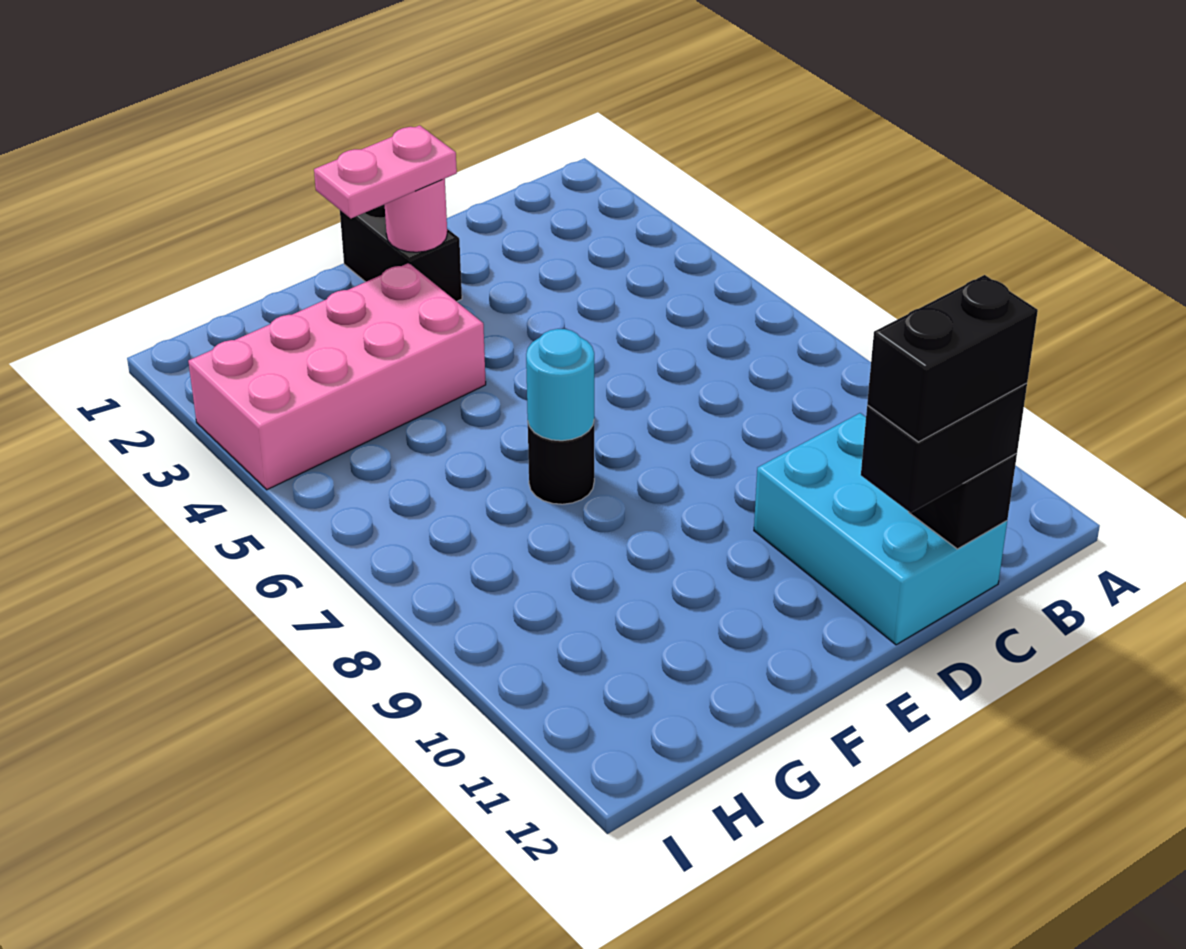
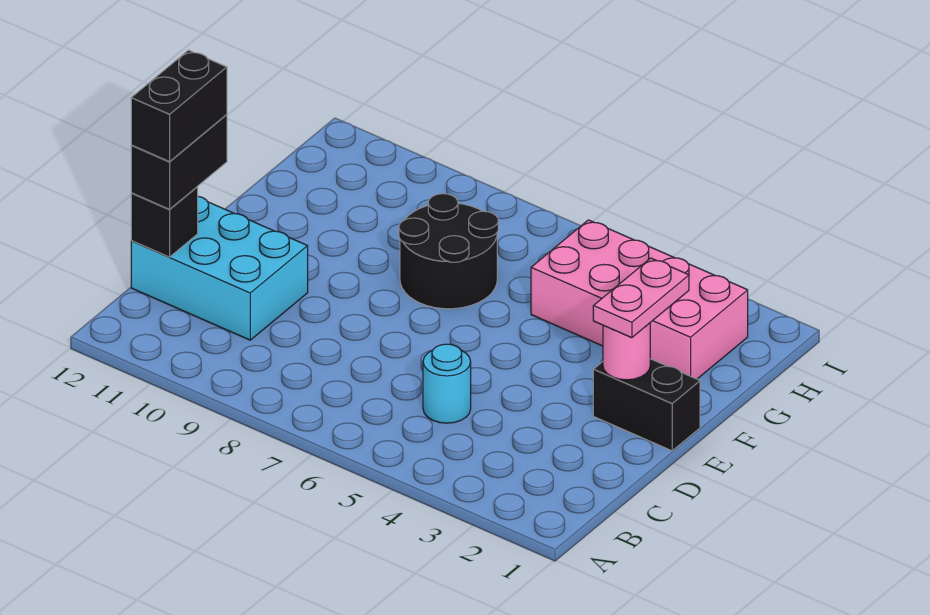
pink brick F3:I4 level 1 -> pink brick G2:H5 level 1
black round brick F7 level 1 -> black round brick F7:G8 level 1
cyan round brick F7 level 2 -> cyan round brick C5 level 1

